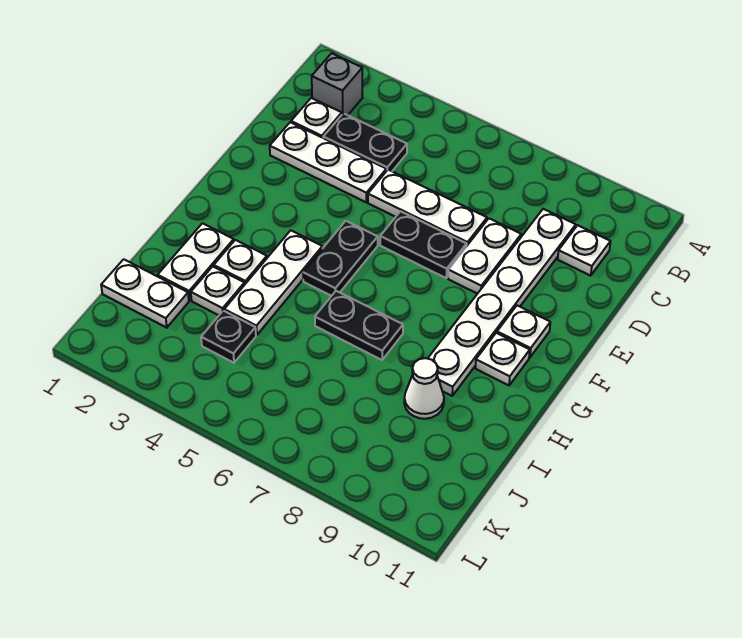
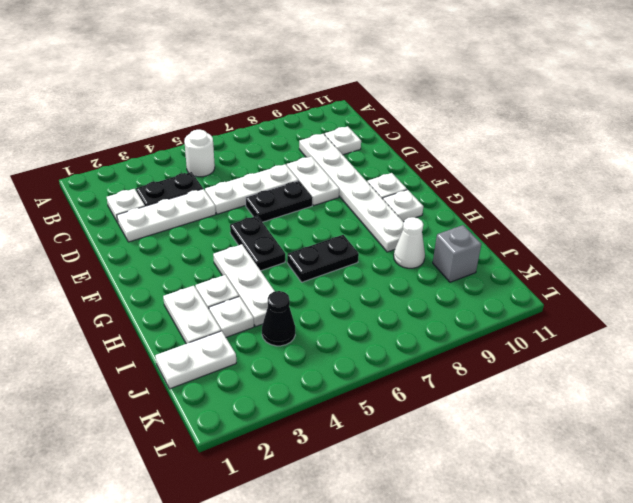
grey brick B2 level 1 -> grey brick J10 level 1
none -> white round brick B5 level 1
black plate J4 level 1 -> black cone J4 level 1

